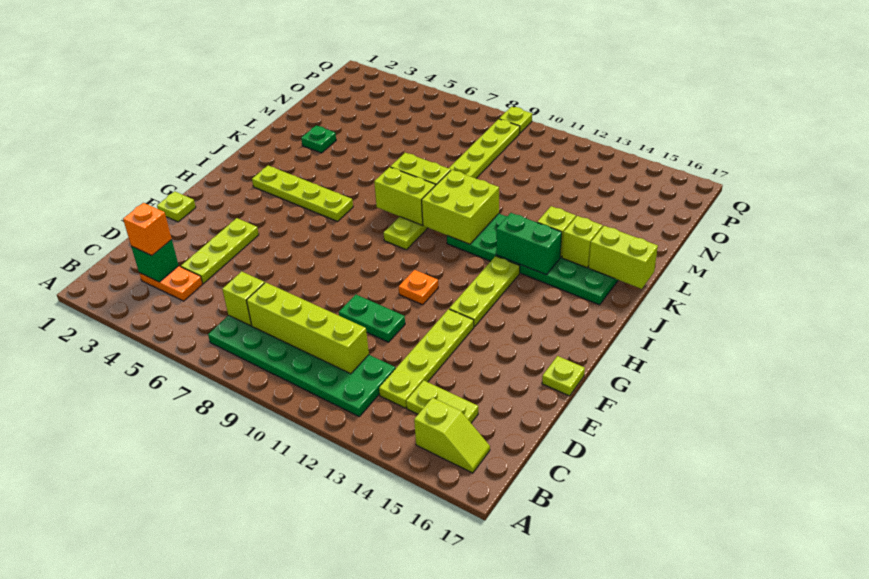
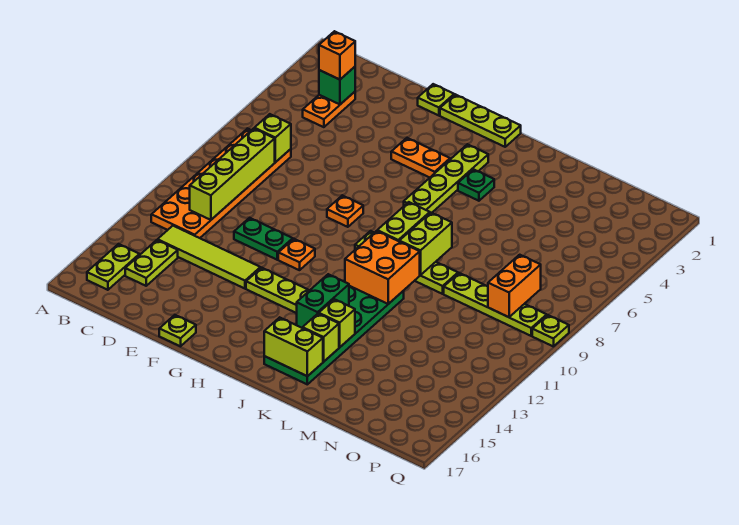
green plate B7:C12 level 1 -> orange plate B7:C12 level 1
lime slope B15:B16 level 1 top 15 -> lime plate B15:B16 level 1
lime plate C13:F13 level 1 -> lime tile C13:F13 level 1
lime plate D4:F4 level 1 -> lime plate G1:I1 level 1
green plate E10:E11 level 1 -> green plate E11:F11 level 1
none -> orange plate G4:H4 level 1
none -> orange plate G8 level 1
lime brick J10:K11 level 2 -> orange brick J10:K11 level 2
lime brick K16:K17 level 2 -> lime brick J16:K16 level 2
green plate L3 level 1 -> green plate J4 level 1
none -> orange brick O8:O9 level 2

